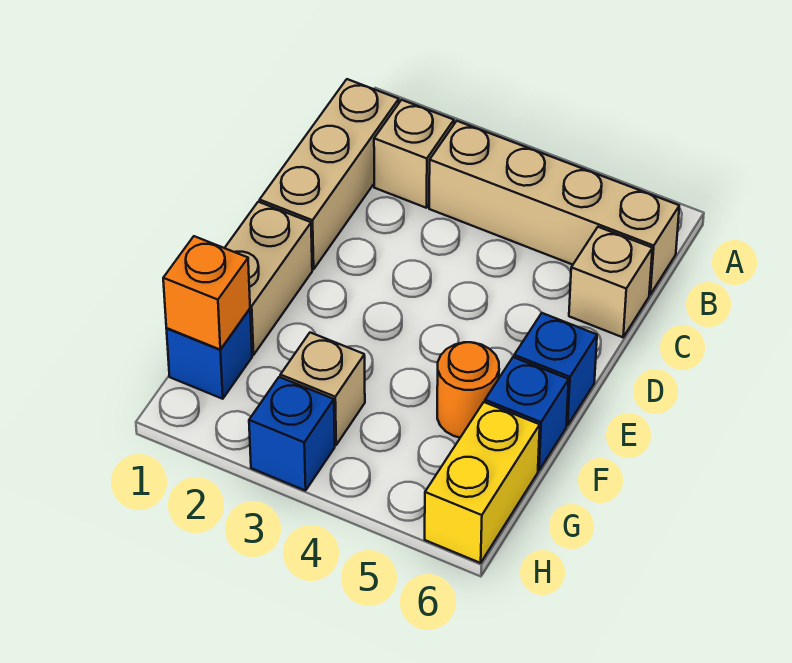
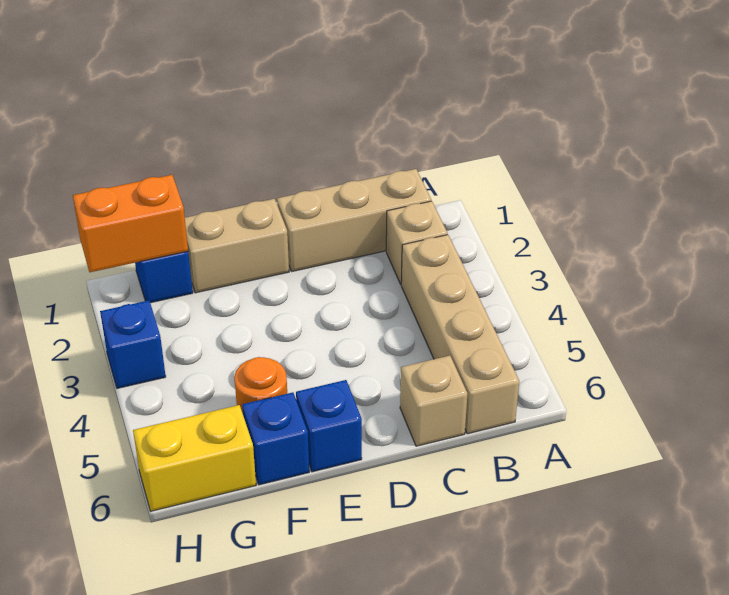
orange brick G1 level 2 -> orange brick G1:H1 level 2
tan brick G3 level 1 -> none

